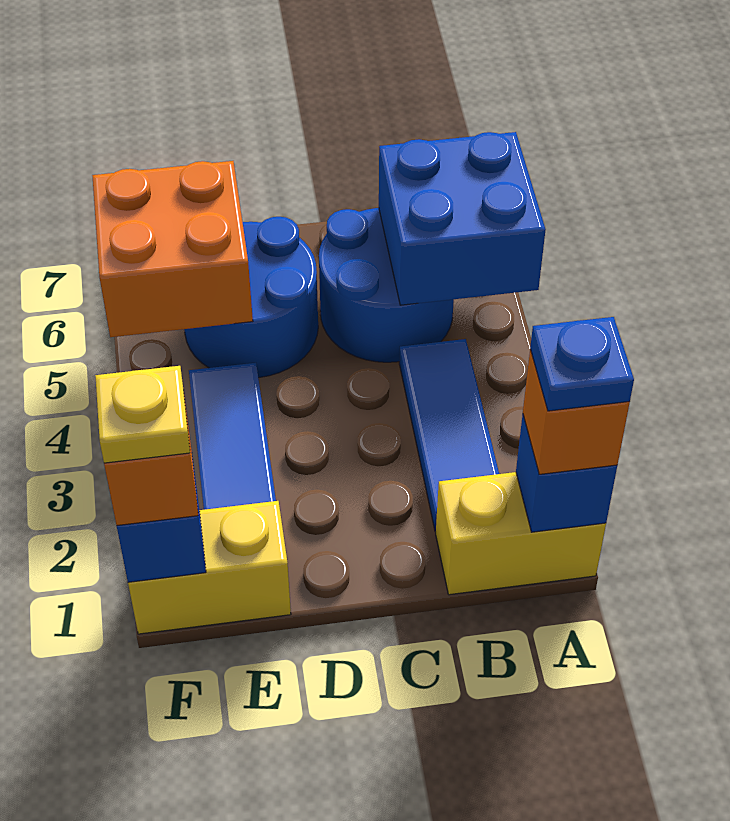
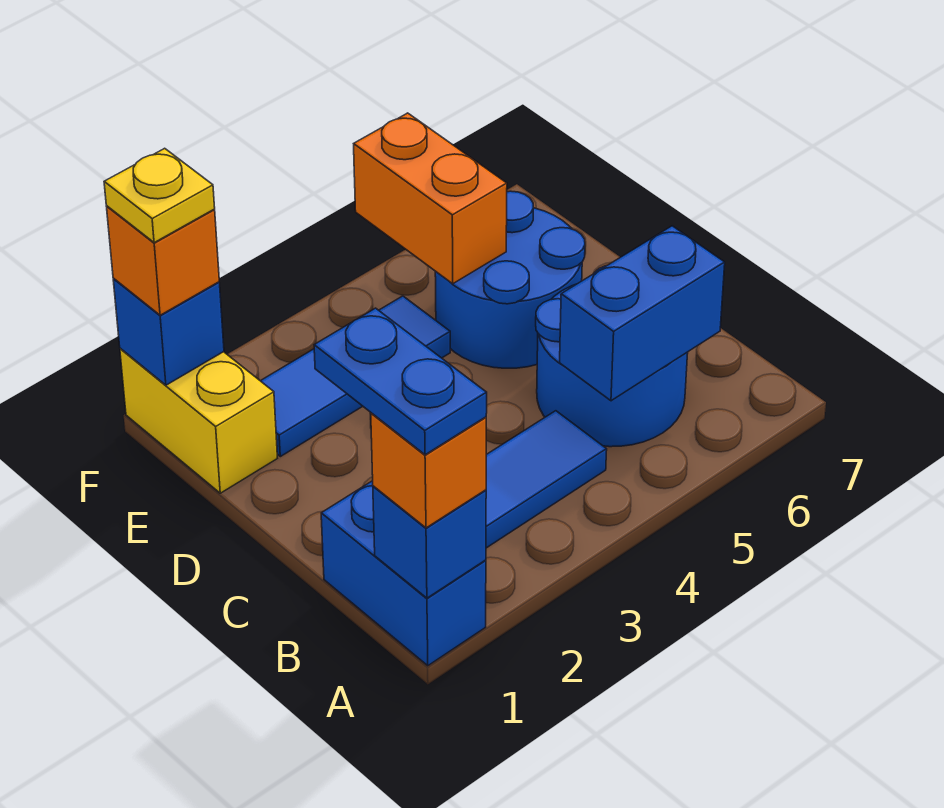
yellow brick A1:B1 level 1 -> blue brick A1:B1 level 1
blue plate A1 level 4 -> blue plate A1:B1 level 4
blue brick A5:B6 level 2 -> blue brick B5:B6 level 2
orange brick E5:F6 level 2 -> orange brick E5:F5 level 2

